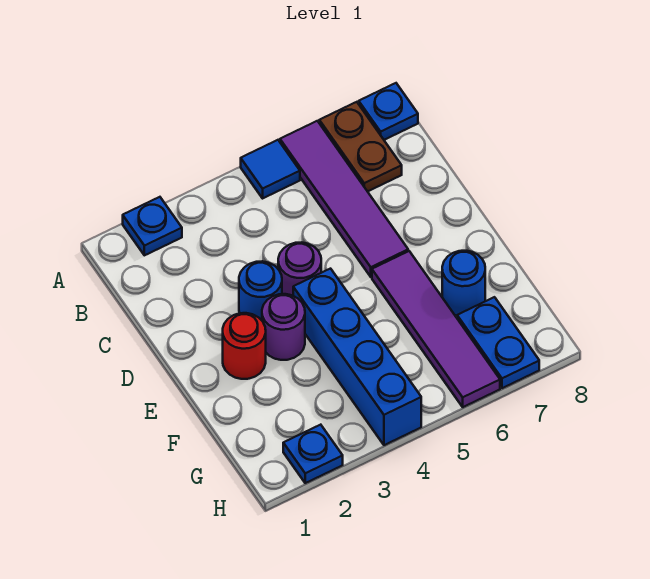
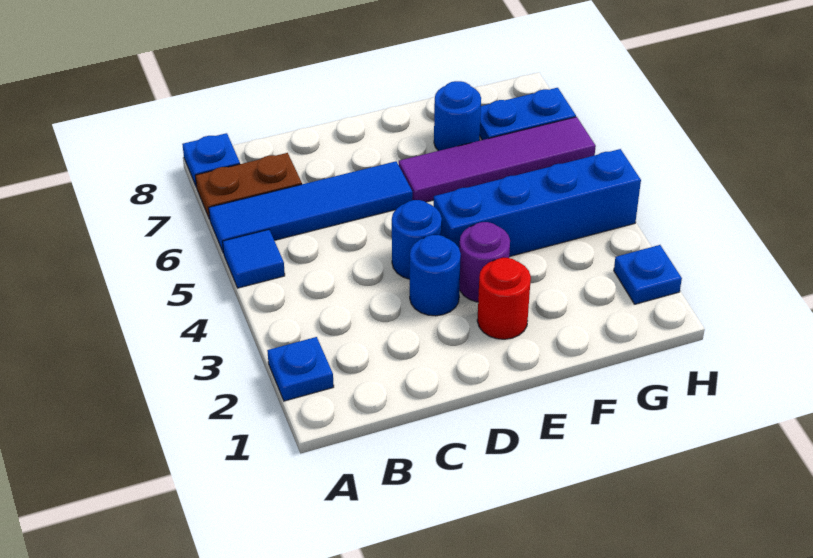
purple tile A6:D6 level 1 -> blue tile A6:D6 level 1
purple round brick D4 level 1 -> blue round brick D4 level 1

